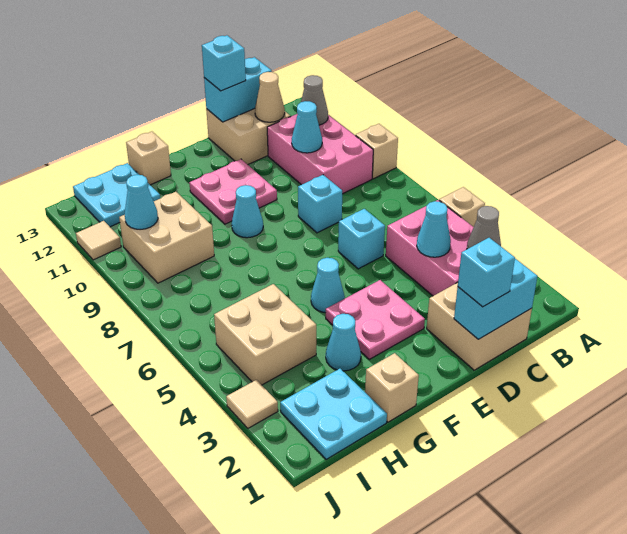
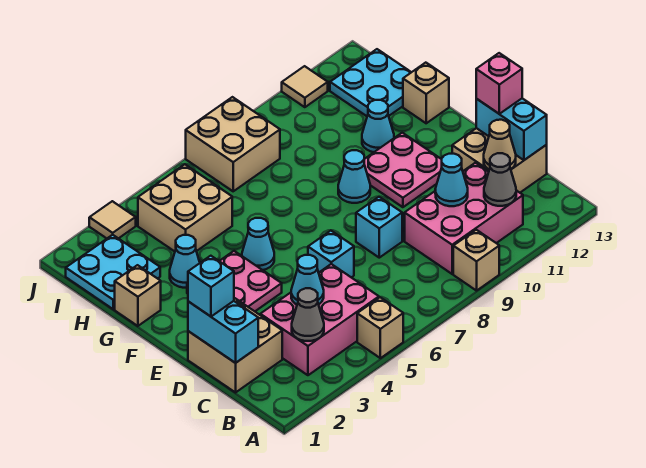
cyan brick D13 level 3 -> pink brick D13 level 3
tan brick H9:I10 level 1 -> tan brick I7:J8 level 1
cyan cone I10 level 2 -> cyan cone G11 level 1

